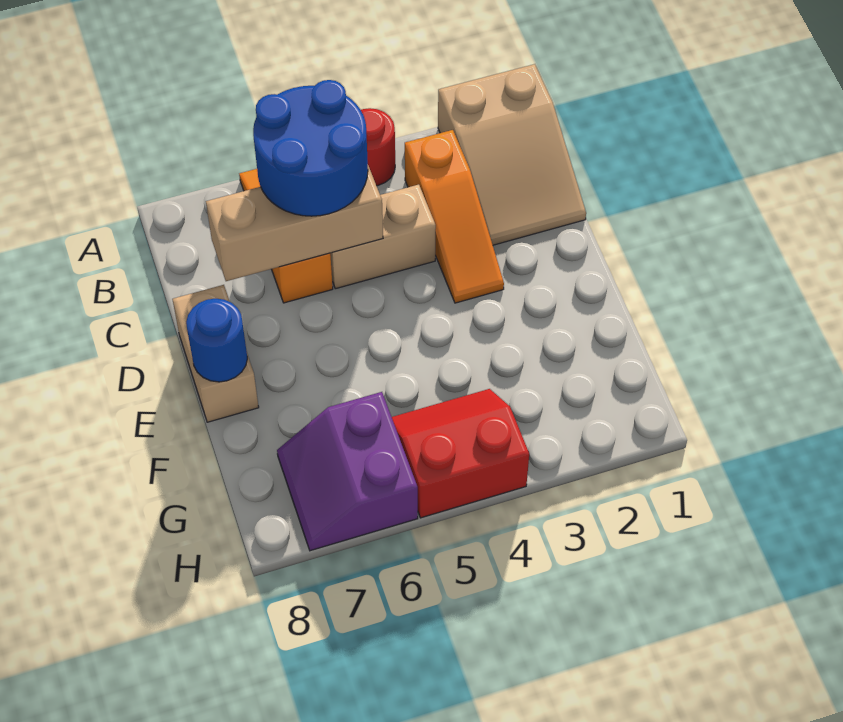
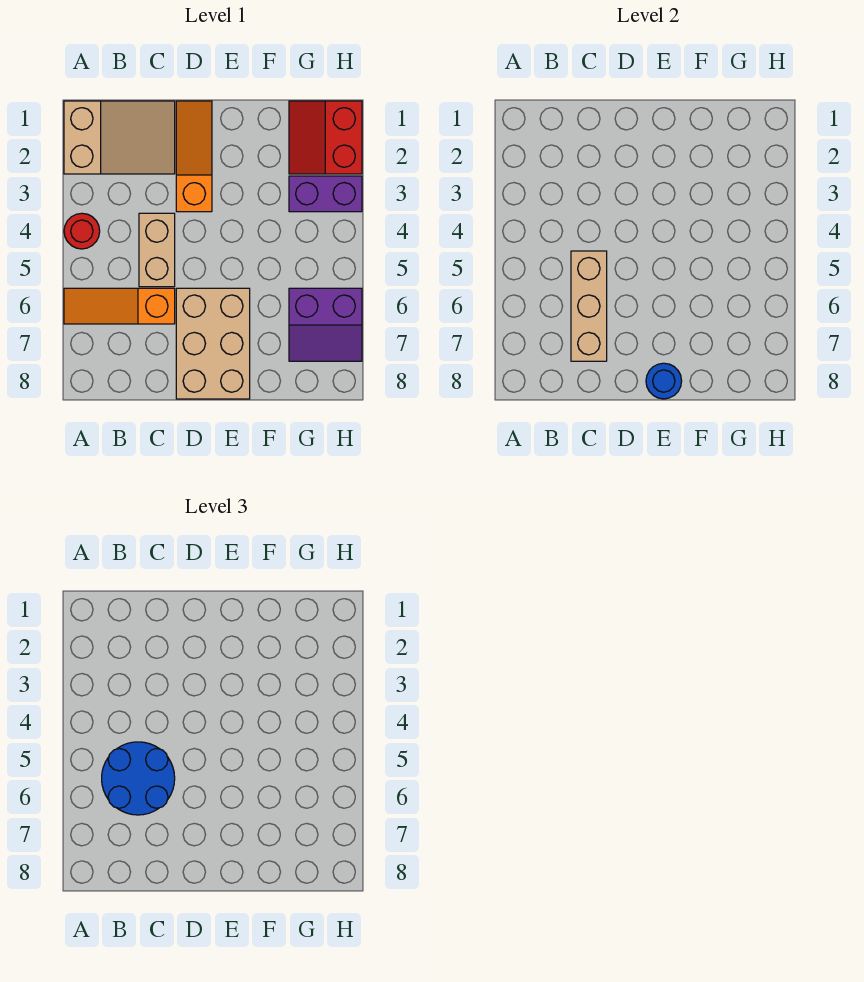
orange slope B3:D3 level 1 top B -> orange slope D1:D3 level 1 top 3
tan brick D8:E8 level 1 -> tan brick D6:E8 level 1
none -> purple brick G3:H3 level 1
red slope G4:H5 level 1 top H -> red slope G1:H2 level 1 top H

